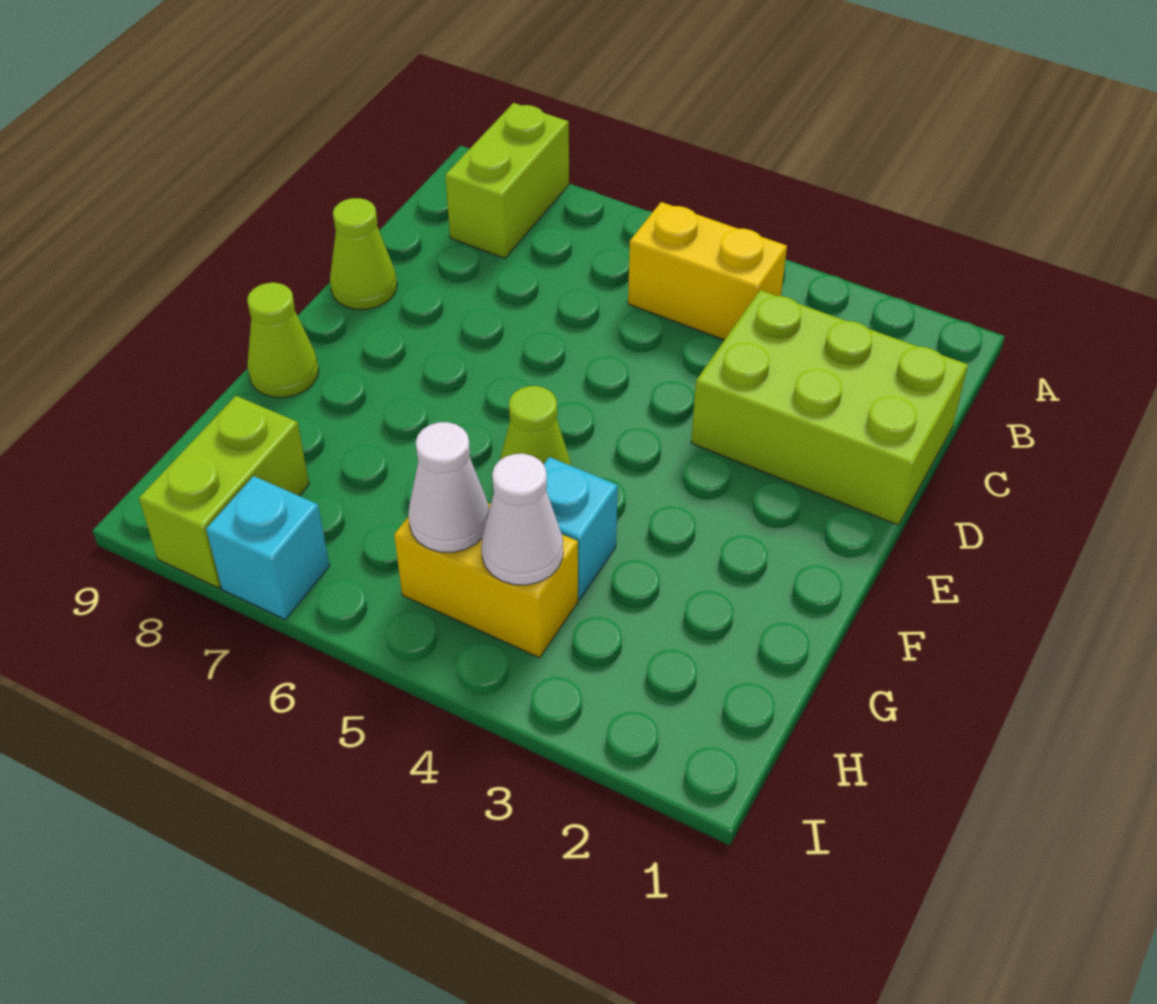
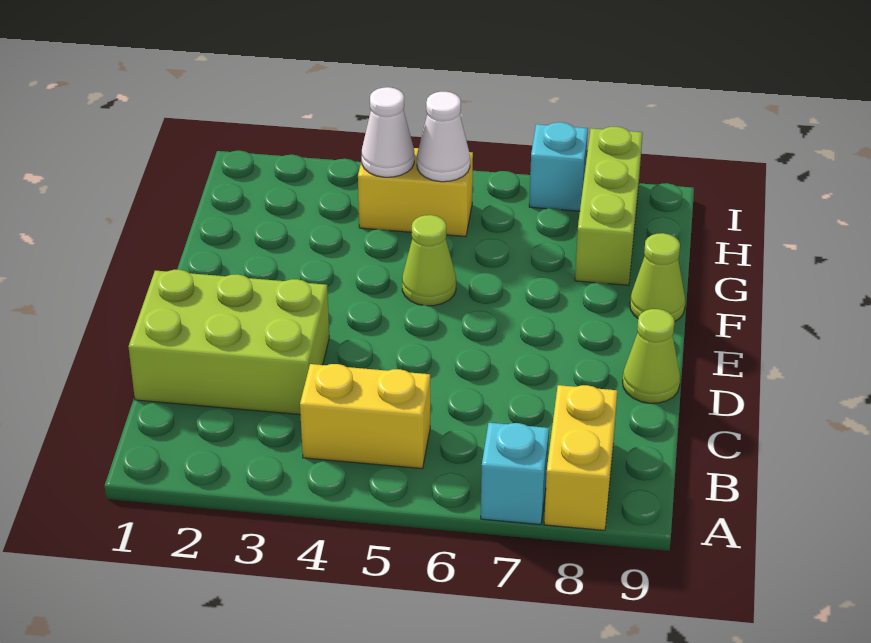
lime brick A8:B8 level 1 -> yellow brick A8:B8 level 1
cyan brick G4 level 1 -> cyan brick A7 level 1
lime brick H8:I8 level 1 -> lime brick G8:I8 level 1

